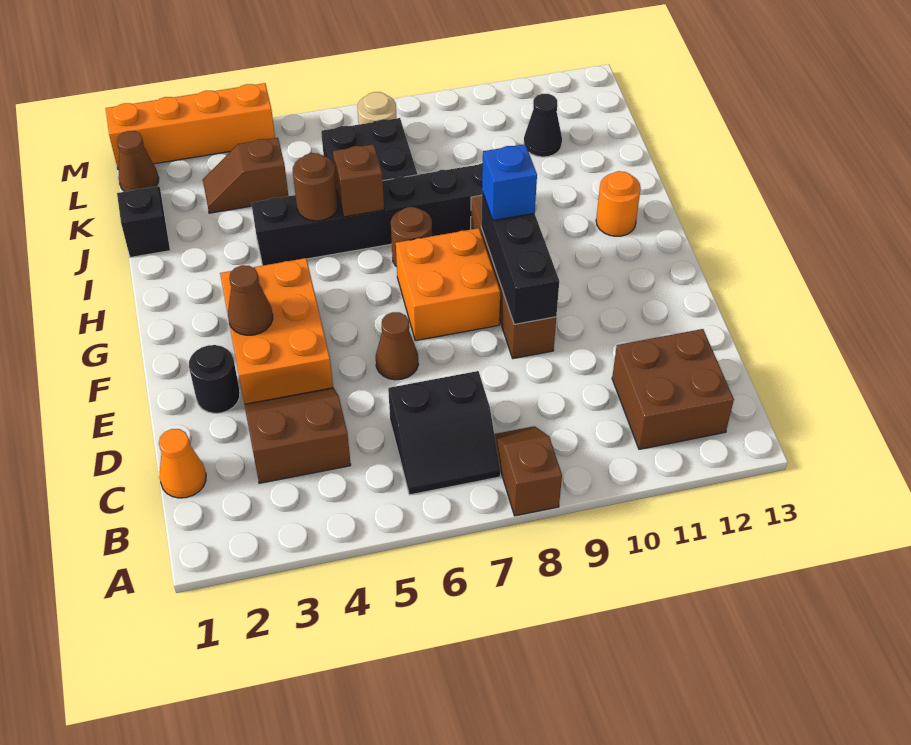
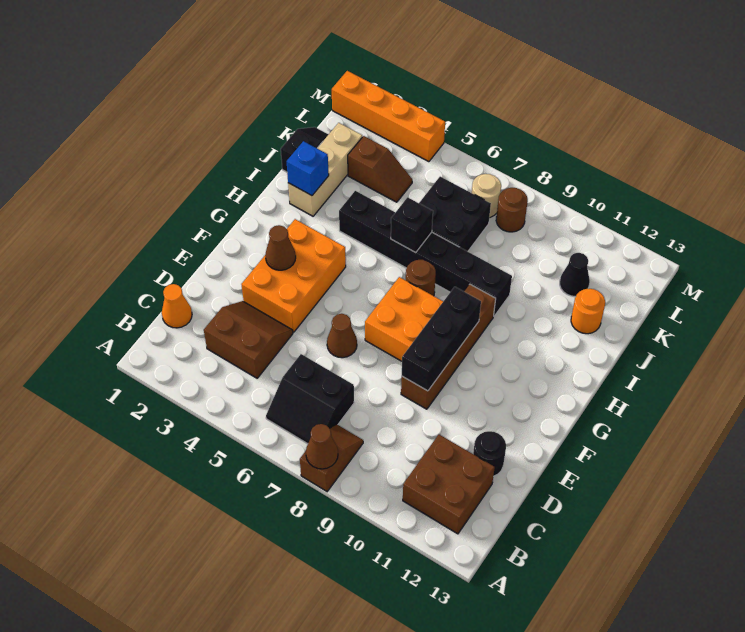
black round brick E2 level 1 -> black round brick D12 level 1
blue brick G9 level 3 -> blue brick I2 level 2
orange round brick H12 level 1 -> orange round brick J12 level 1
none -> tan brick I2:K2 level 1
brown round brick I5 level 2 -> brown round brick L8 level 1
brown brick I6 level 2 -> black brick I6 level 2
brown slope K3:K4 level 1 top 4 -> brown slope K3:K4 level 1 top 3
brown cone L1 level 1 -> brown cone A8 level 2

